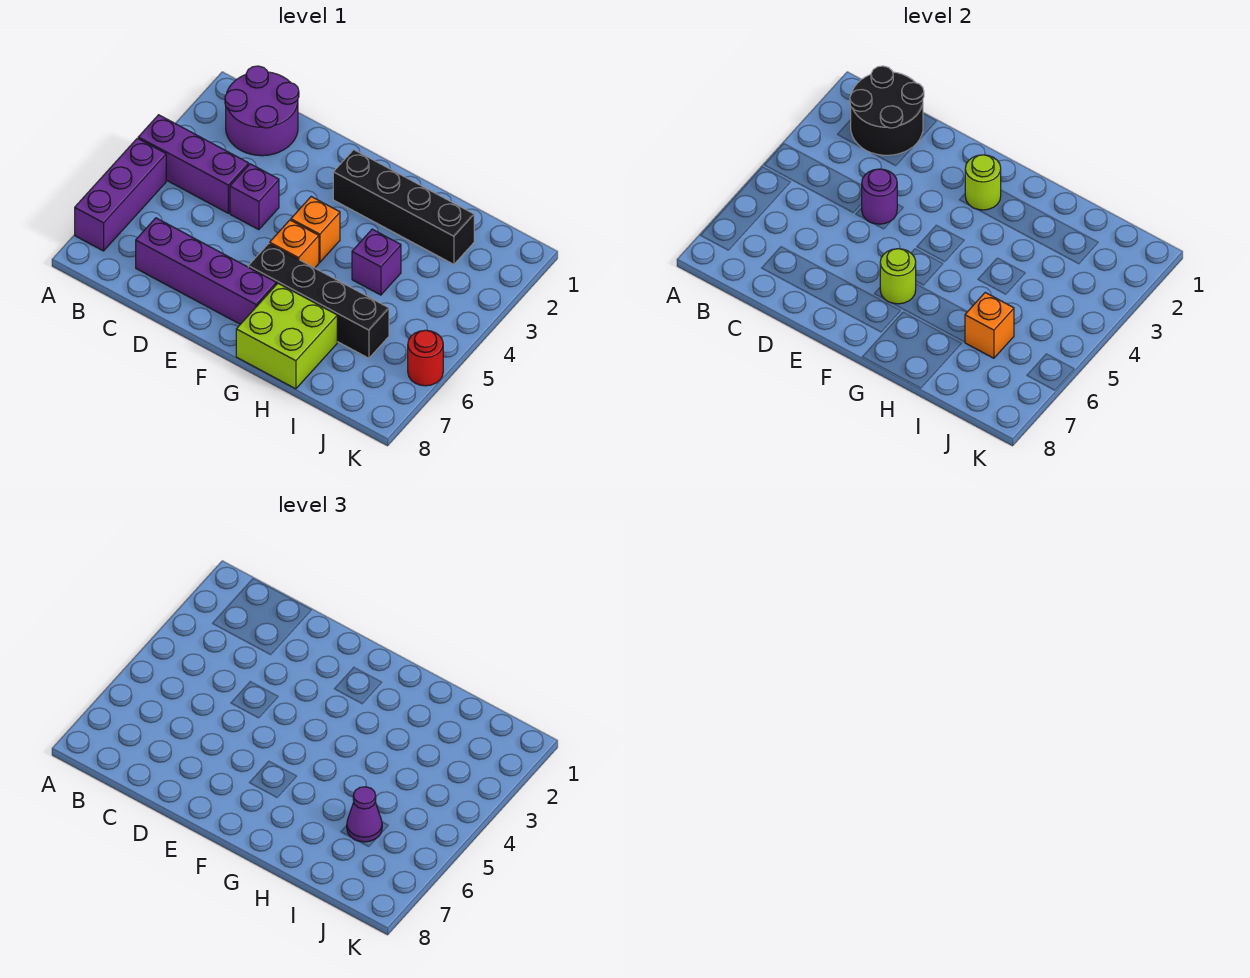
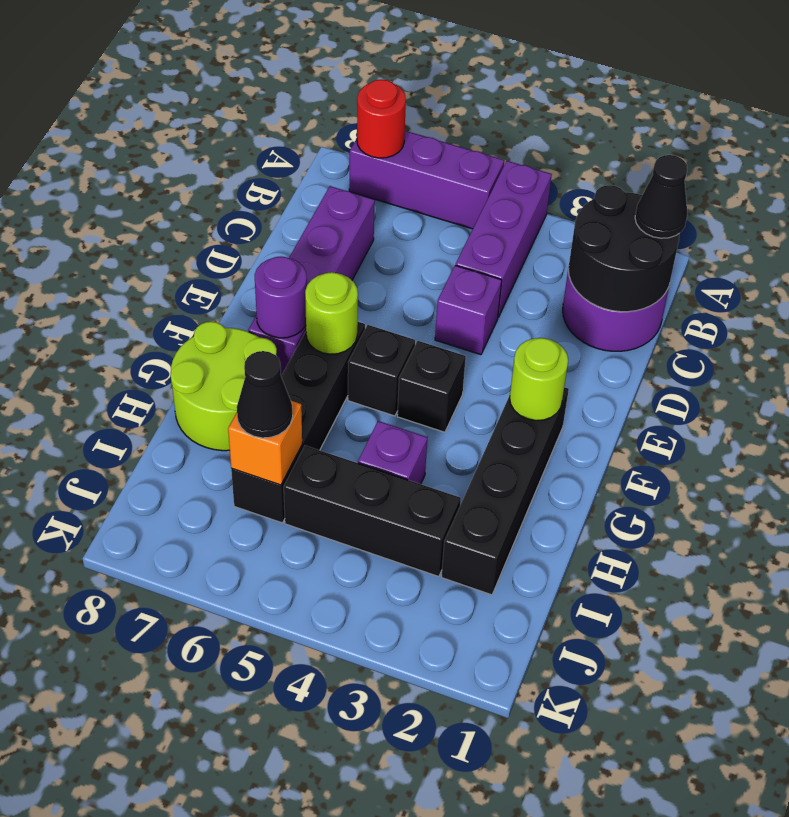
none -> black cone B1 level 3
purple round brick D4 level 2 -> purple round brick F7 level 2
orange brick F4 level 1 -> black brick F4 level 1
orange brick F5 level 1 -> black brick F5 level 1
lime brick G7:H8 level 1 -> lime round brick G7:H8 level 1
none -> black brick I3:I5 level 1
purple cone I6 level 3 -> black cone I6 level 3
red round brick K6 level 1 -> red round brick A7 level 2

